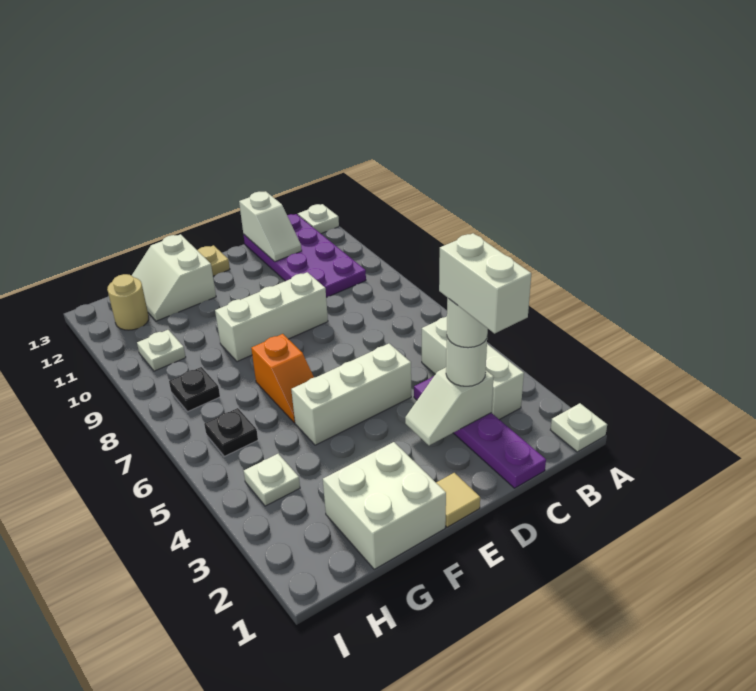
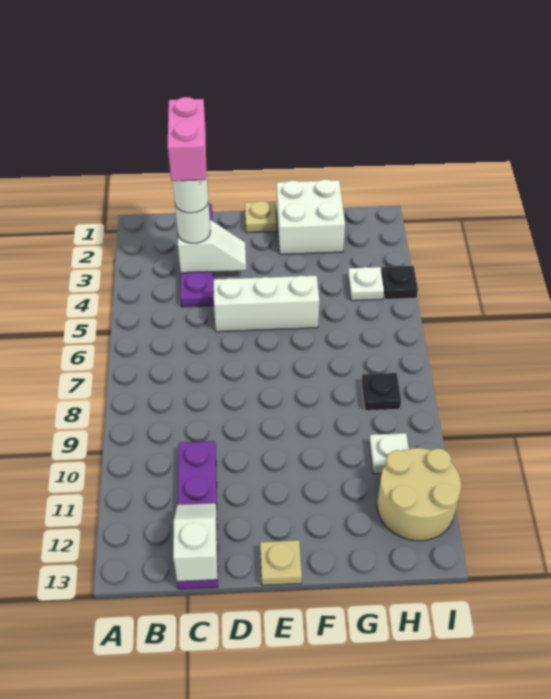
white plate A1 level 1 -> none
white plate A13 level 1 -> none
white brick B3:B5 level 1 -> none
purple plate B10:C13 level 1 -> purple plate C10:C13 level 1
white brick C2:C3 level 5 -> pink brick C2:C3 level 5
white brick D9:F9 level 1 -> none
tan tile E1 level 1 -> tan plate E1 level 1
orange slope F6:F7 level 1 top 7 -> none
white slope F12:G13 level 1 top F -> none
black plate H6 level 1 -> black plate I4 level 1
tan round brick H12 level 1 -> tan round brick H11:I12 level 1

